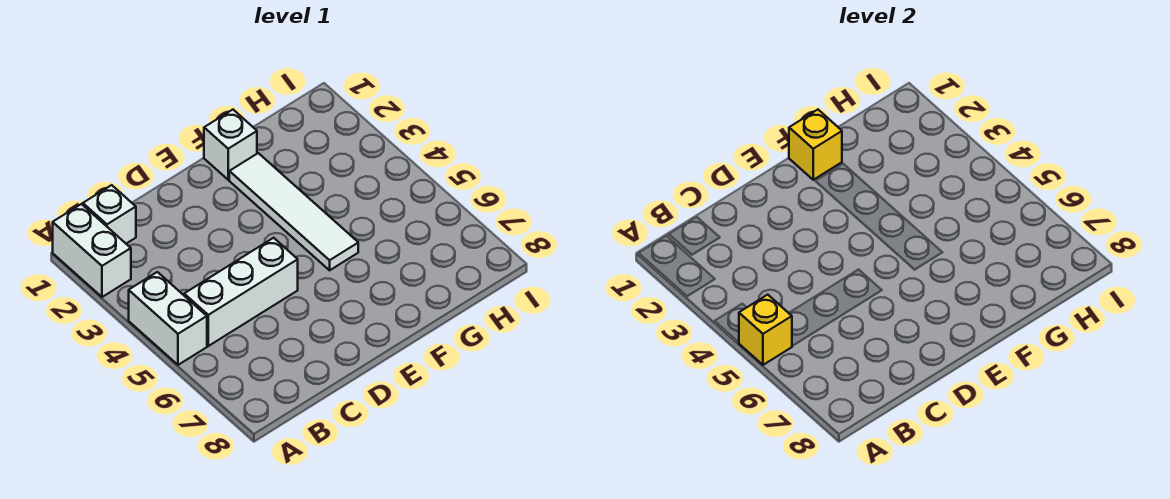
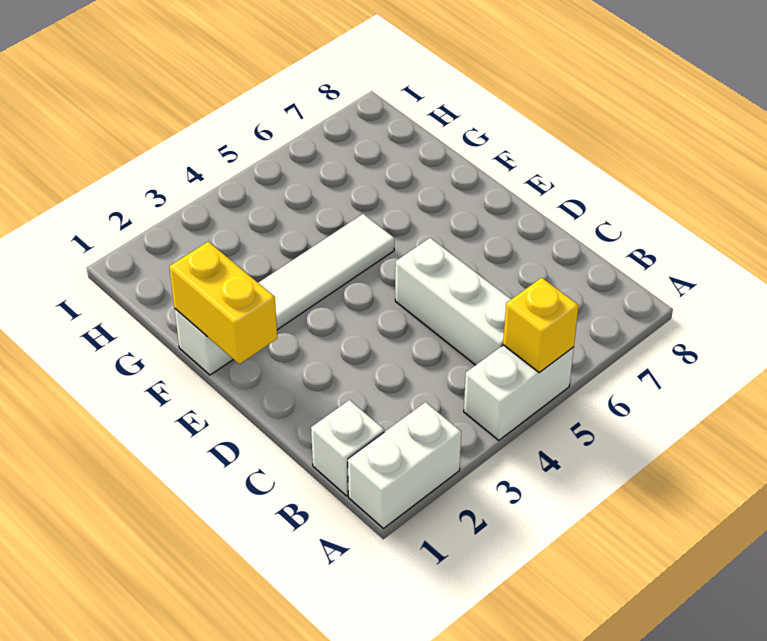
yellow brick F1 level 2 -> yellow brick E1:F1 level 2

